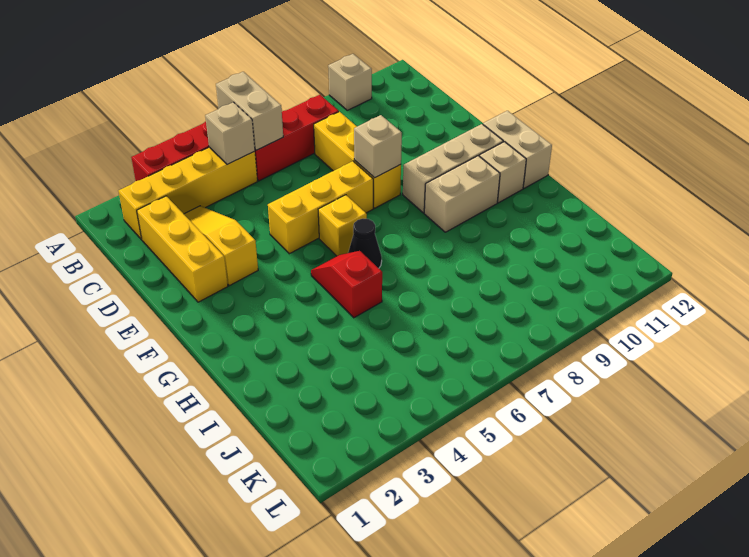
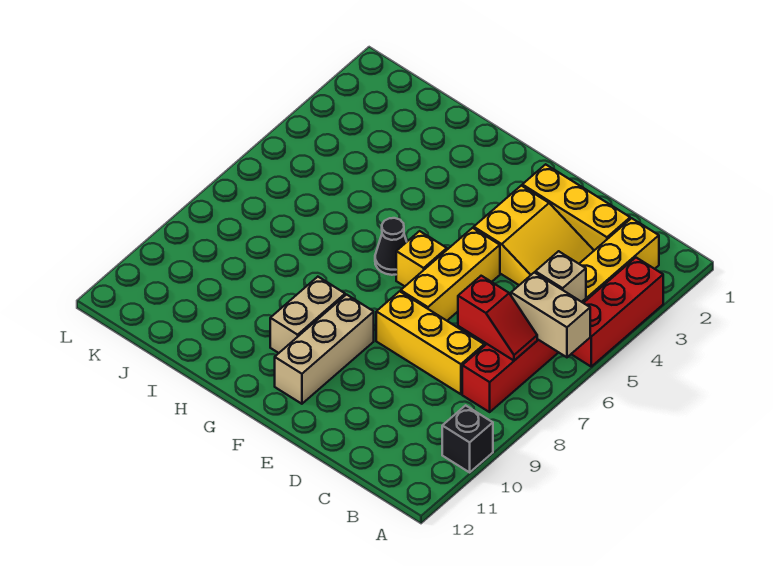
tan brick A10 level 1 -> black brick A10 level 1
yellow slope C3:E3 level 1 top E -> yellow slope C3:E4 level 1 top E
tan brick E8 level 2 -> none
tan brick F12:G12 level 1 -> none
red slope G5:H5 level 1 top H -> red slope B7:C7 level 2 top C
tan brick G11 level 1 -> none

